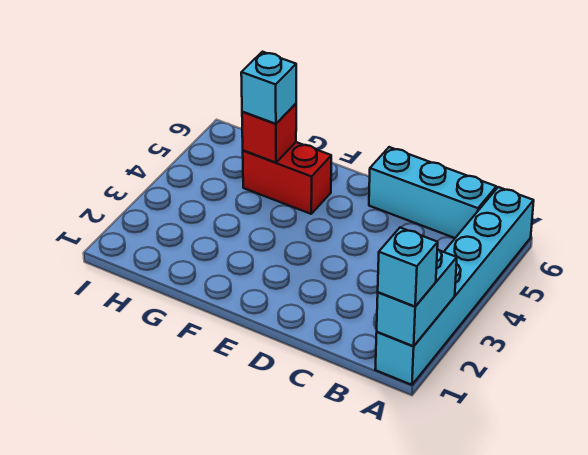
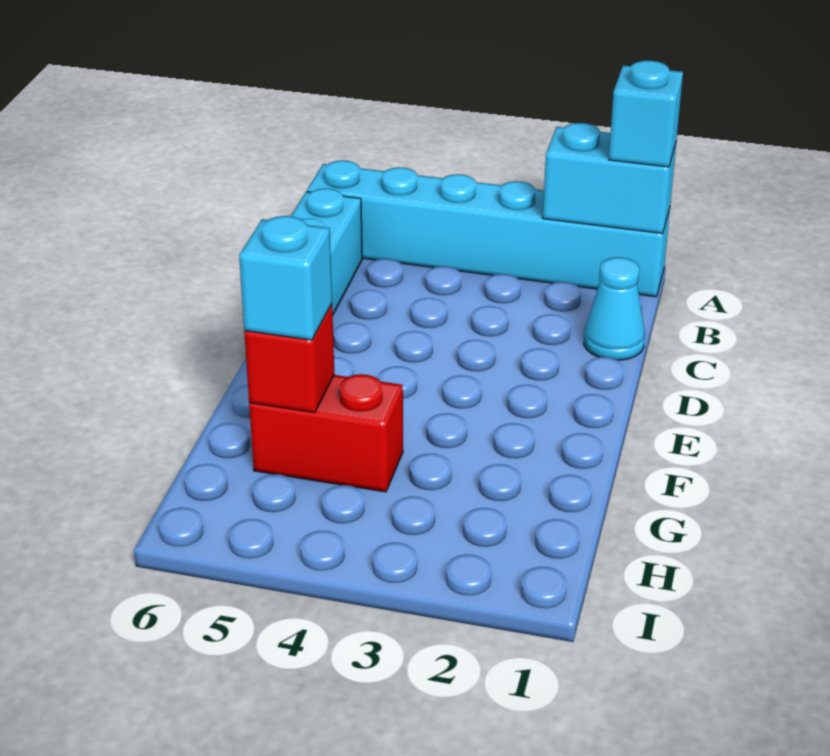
none -> cyan cone C1 level 1
red brick F5:G5 level 1 -> red brick G4:G5 level 1

